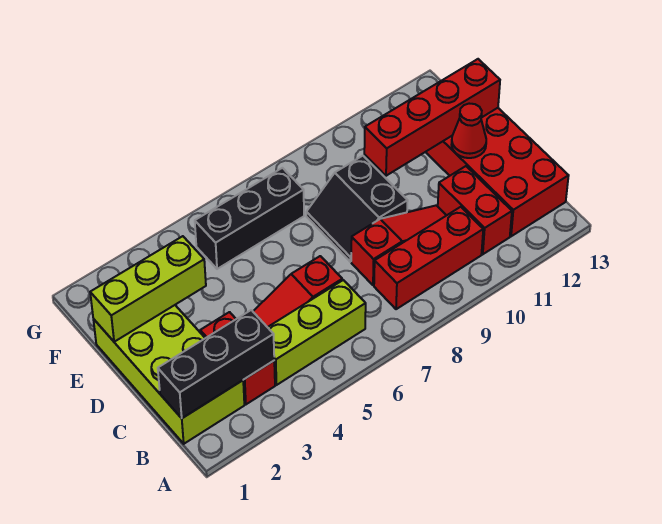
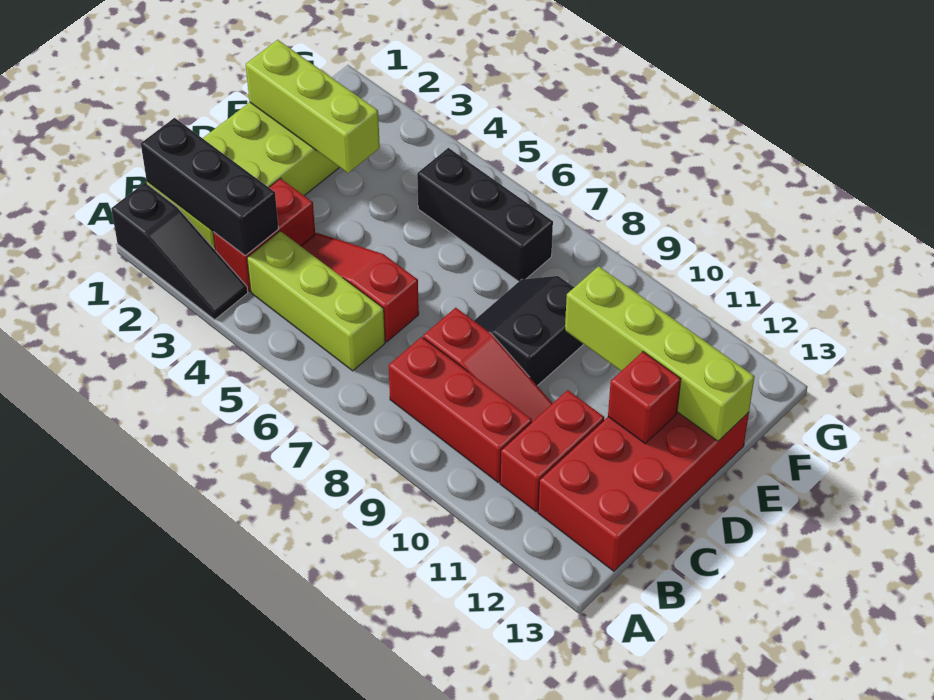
none -> black slope A1:A3 level 1 top 1
red cone D12 level 2 -> red brick D12 level 2
red brick E10:E13 level 2 -> lime brick E10:E13 level 2

